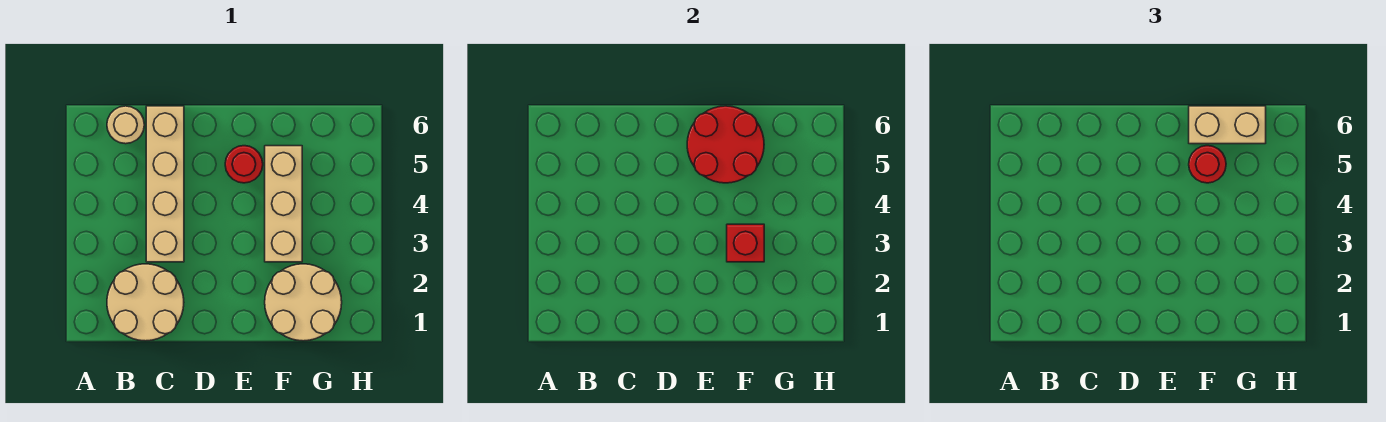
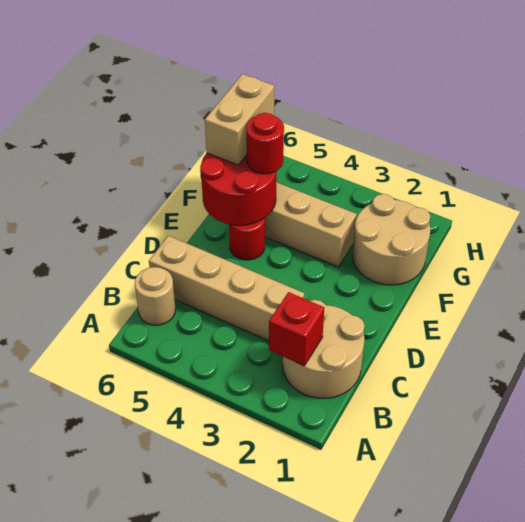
red brick F3 level 2 -> red brick B2 level 2

